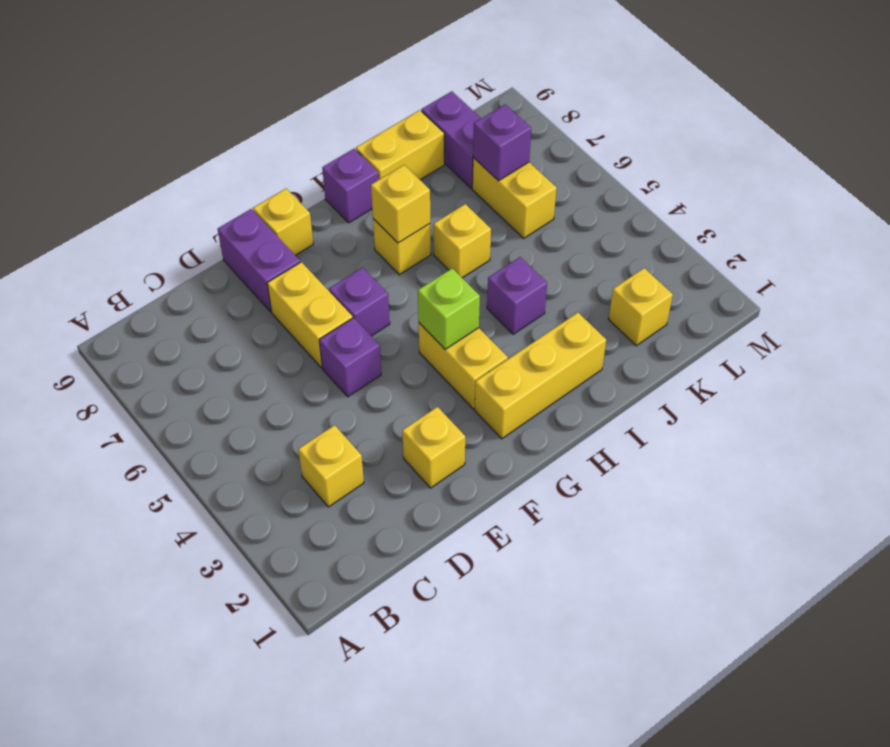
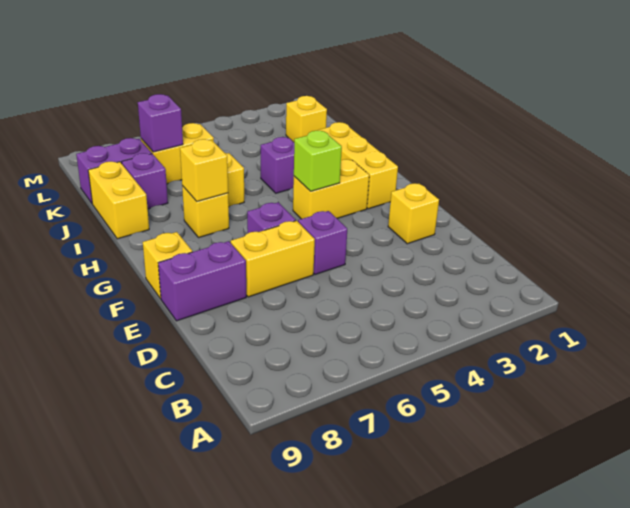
yellow brick C3 level 1 -> none
purple brick H9 level 1 -> purple brick J8 level 1

